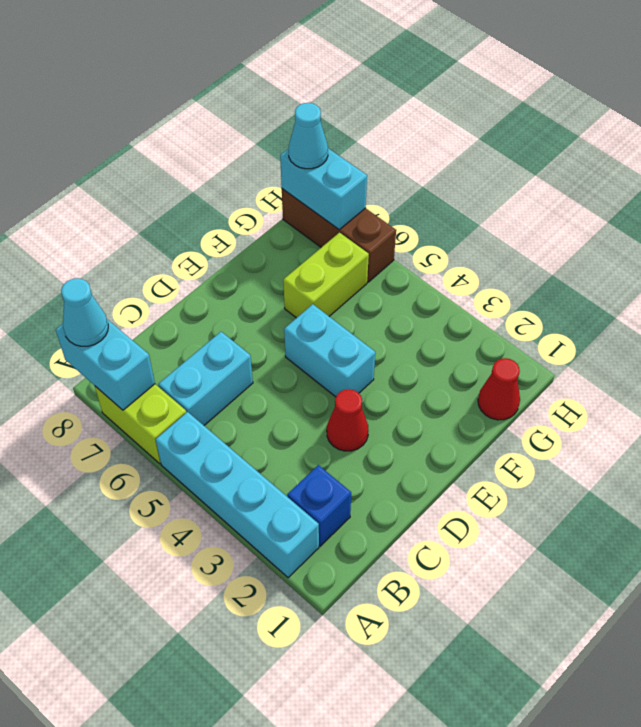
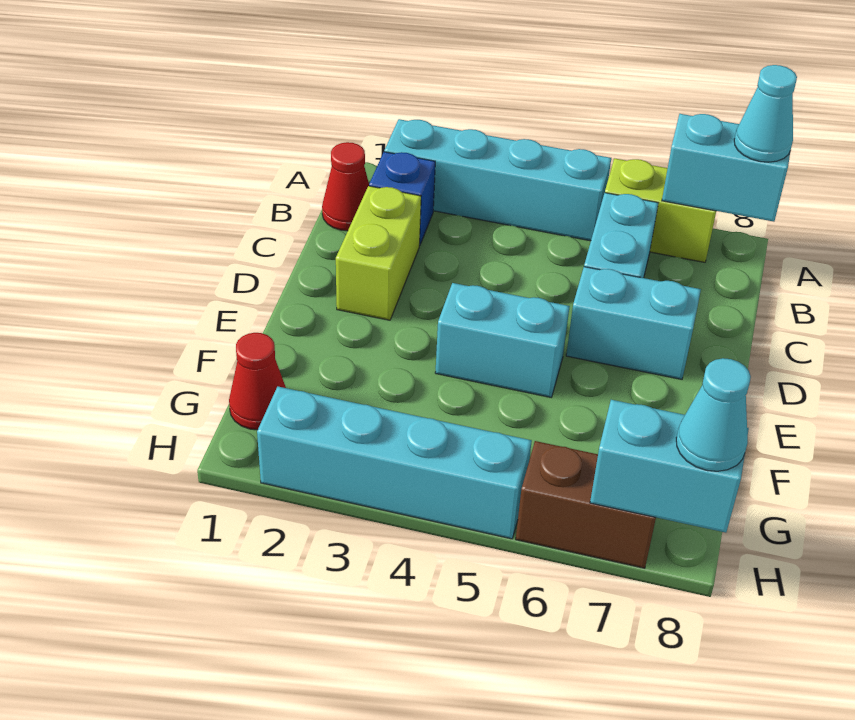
red cone D3 level 1 -> red cone B1 level 1
none -> cyan brick D6:D7 level 1
lime brick F6:G6 level 1 -> lime brick C2:D2 level 1
none -> cyan brick H2:H5 level 1
brown brick H6:H8 level 1 -> brown brick H6:H7 level 1

